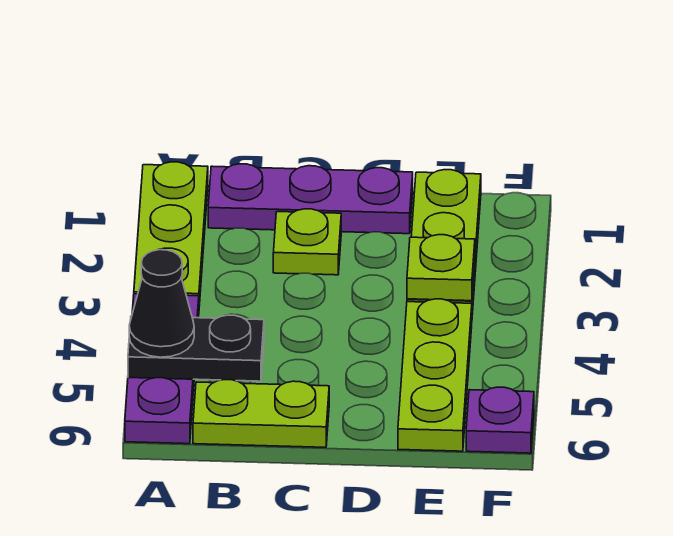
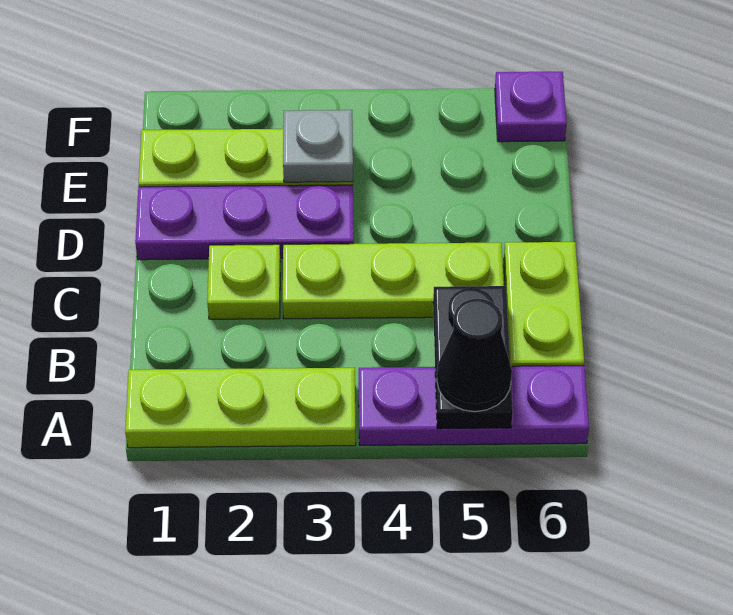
purple plate B1:D1 level 1 -> purple plate D1:D3 level 1
lime plate E3 level 2 -> grey plate E3 level 2
lime plate E4:E6 level 1 -> lime plate C3:C5 level 1

